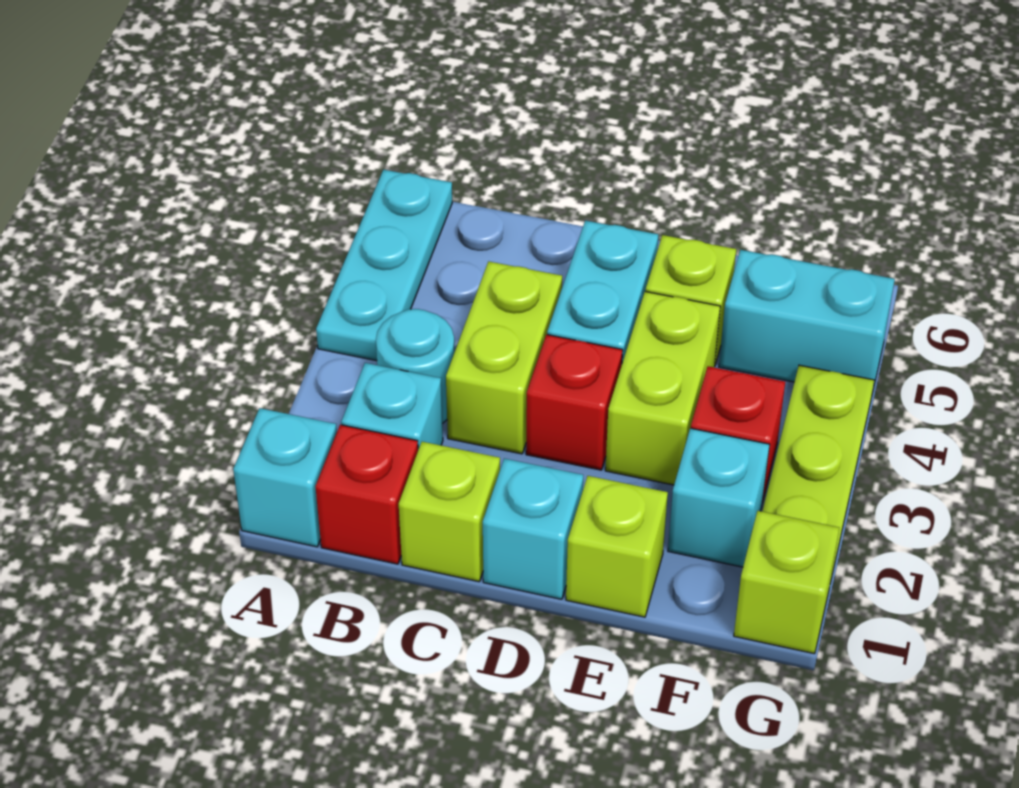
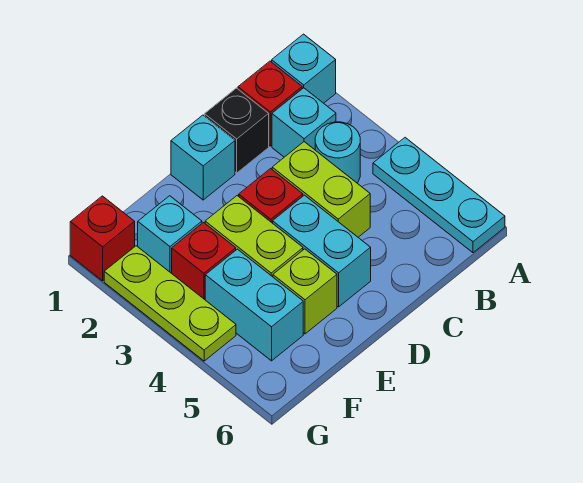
lime brick C1 level 1 -> black brick C1 level 1
lime brick E1 level 1 -> none
cyan brick F5:G5 level 1 -> cyan brick F4:F5 level 1
lime brick G1 level 1 -> red brick G1 level 1

